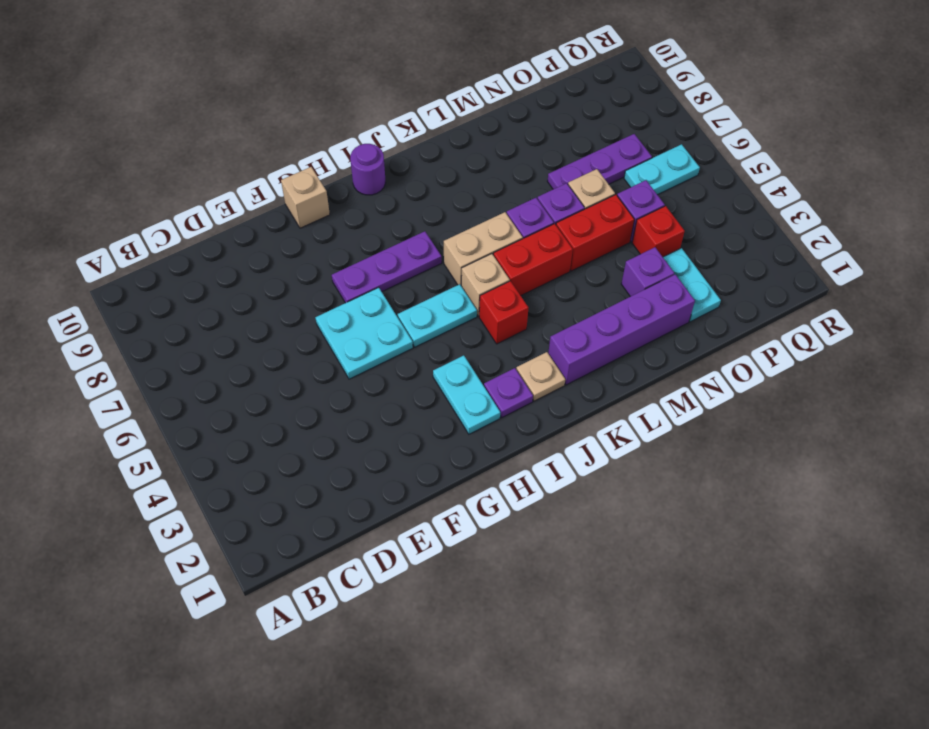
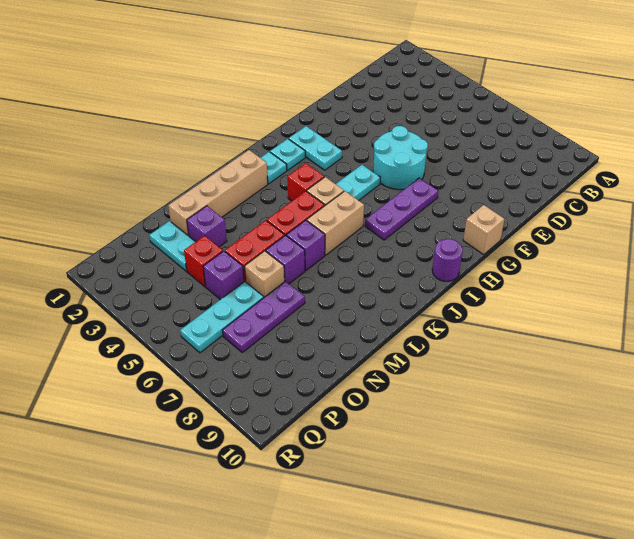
cyan plate F5:G6 level 1 -> cyan round brick F5:G6 level 1
purple plate I2 level 1 -> cyan plate I2 level 1
tan plate J2 level 1 -> cyan plate J2 level 1
purple brick K2:N2 level 1 -> tan brick K2:N2 level 1
cyan plate P6:Q6 level 1 -> cyan plate O6:Q6 level 1

